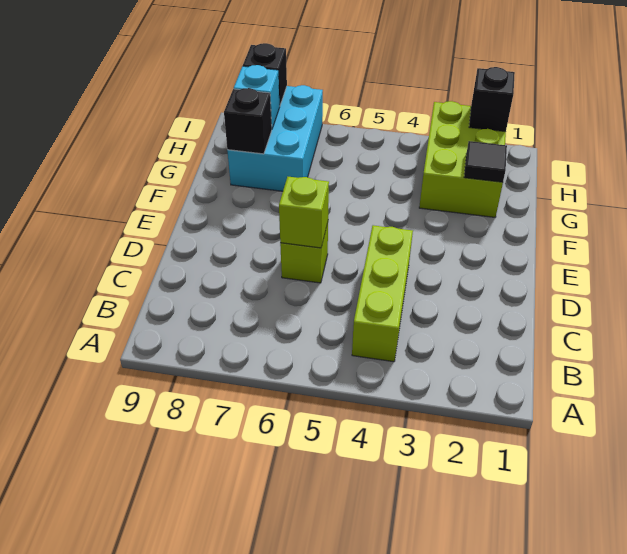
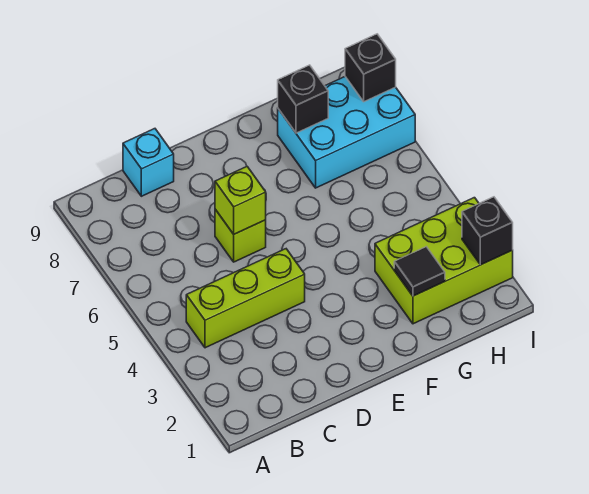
cyan brick H8 level 2 -> cyan brick C9 level 1

